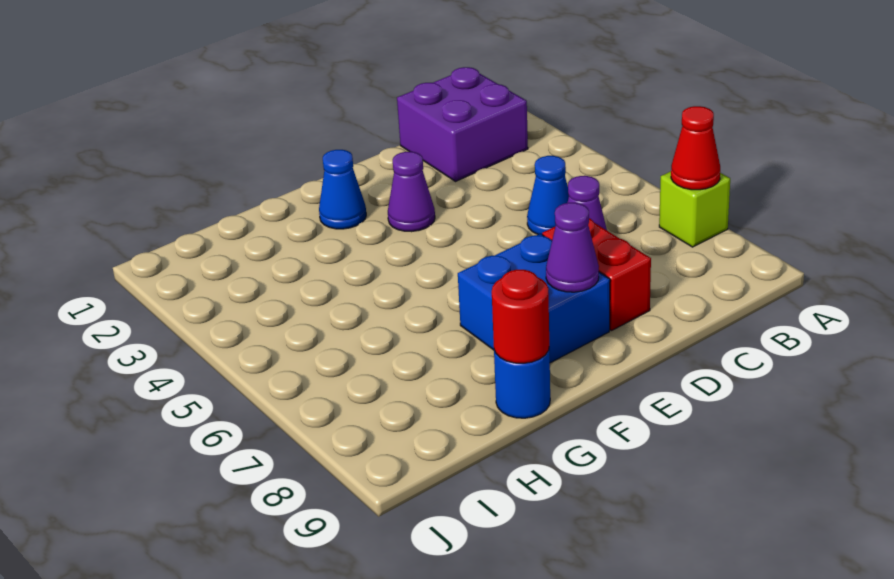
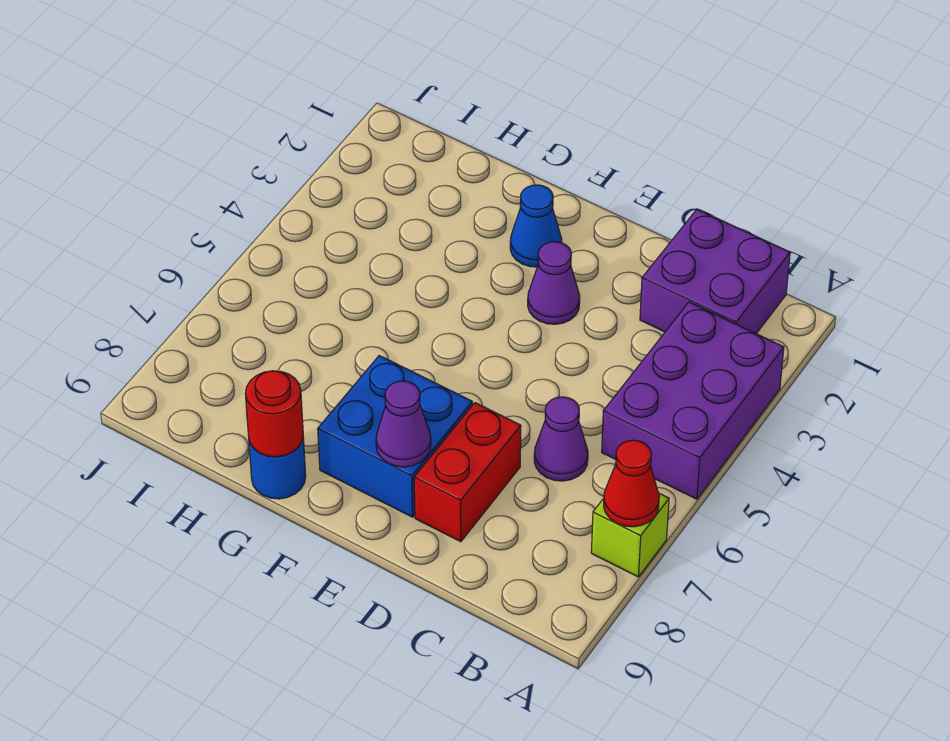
none -> purple brick A3:B5 level 1
blue cone C5 level 1 -> none

